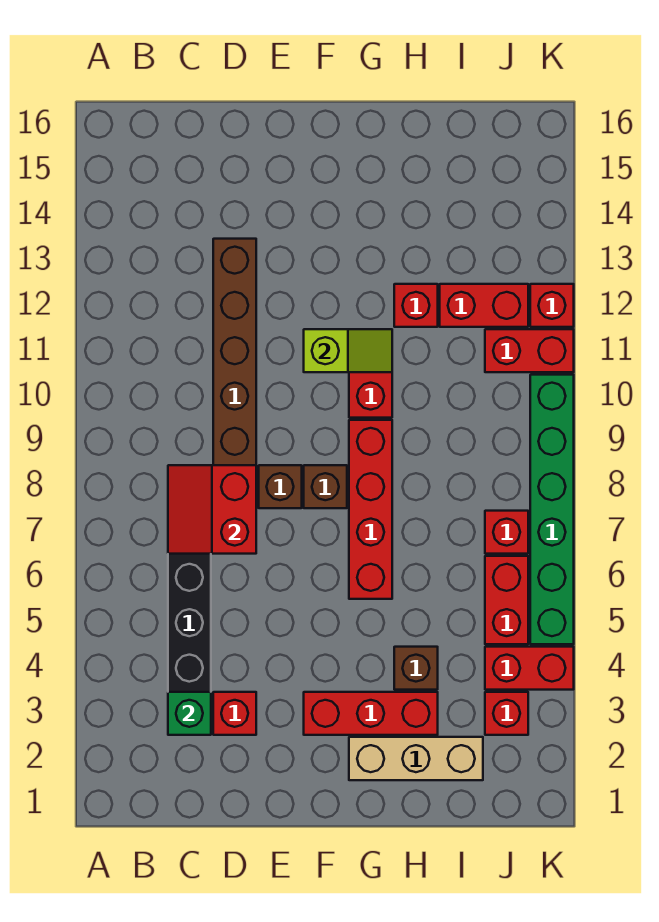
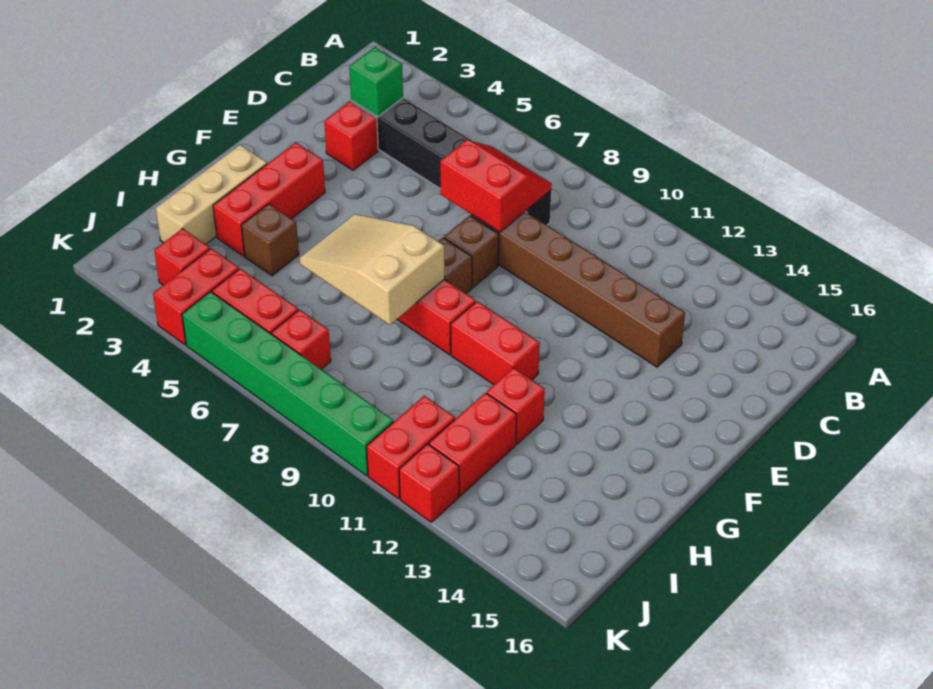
lime slope F11:G11 level 2 top F -> none
none -> tan slope G6:H8 level 2 top 8

